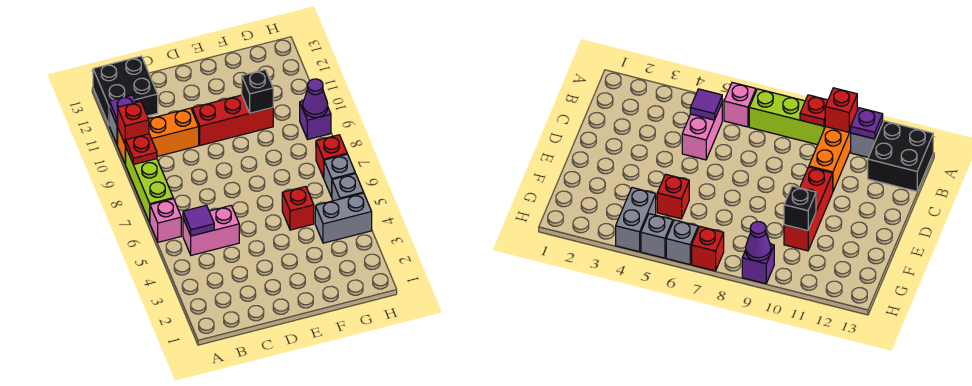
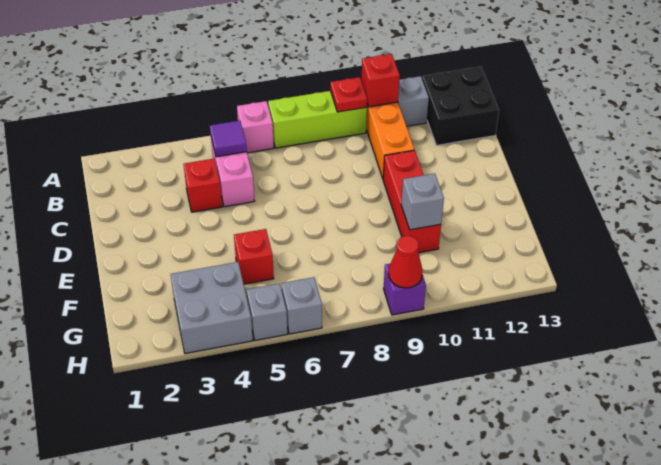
purple plate A11 level 2 -> none
black brick F10 level 2 -> grey brick F10 level 2
grey brick G4:H4 level 1 -> grey brick G3:H4 level 1
red brick H7 level 1 -> red brick C4 level 1
purple cone H9 level 2 -> red cone H9 level 2

